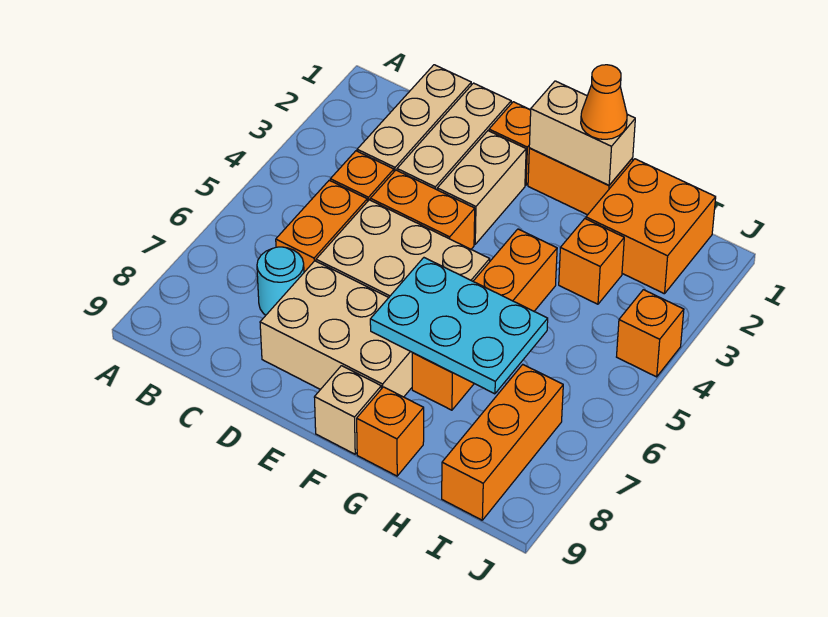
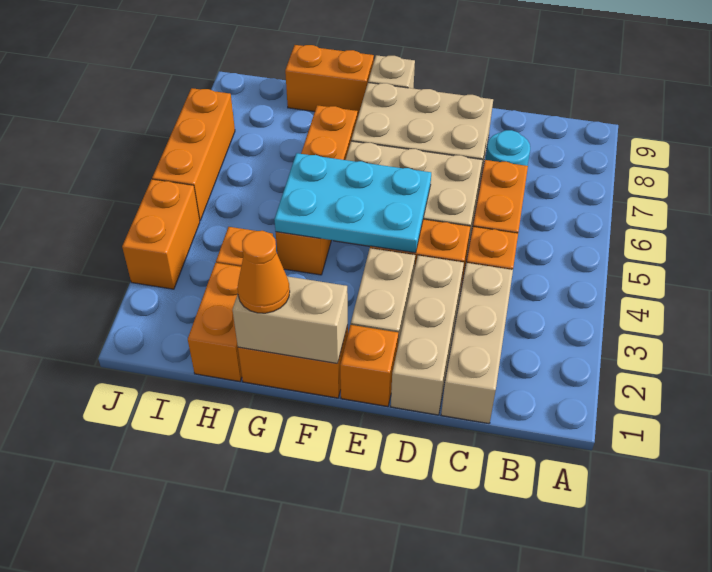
cyan plate F6:H7 level 2 -> cyan plate E4:G5 level 2
orange brick G9 level 1 -> orange brick G9:H9 level 1
orange brick H1:I2 level 1 -> orange brick H1:H2 level 1
orange brick I7:I9 level 1 -> orange brick J5:J7 level 1
orange brick J4 level 1 -> orange brick J3:J4 level 1

